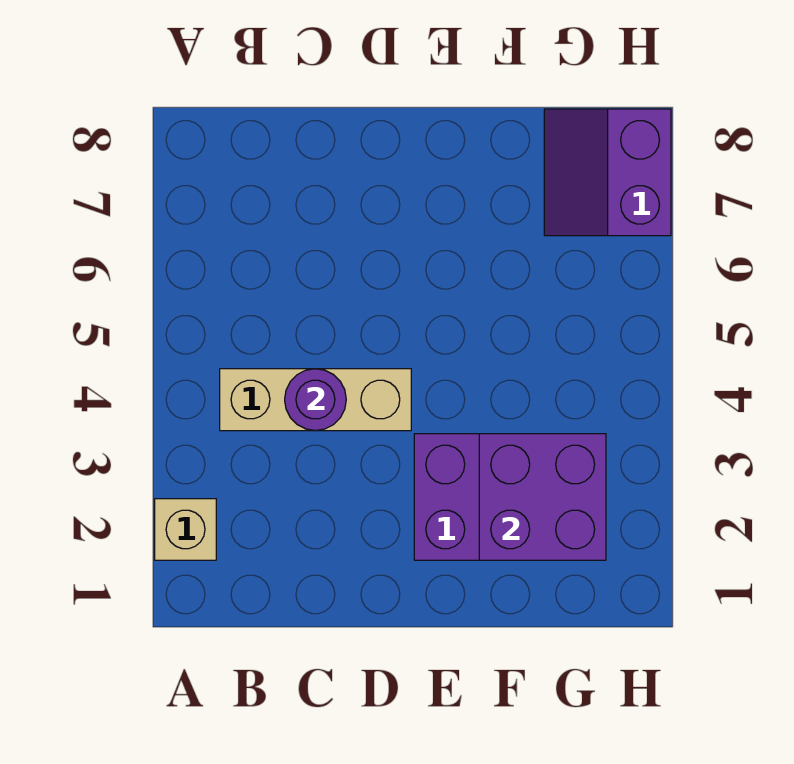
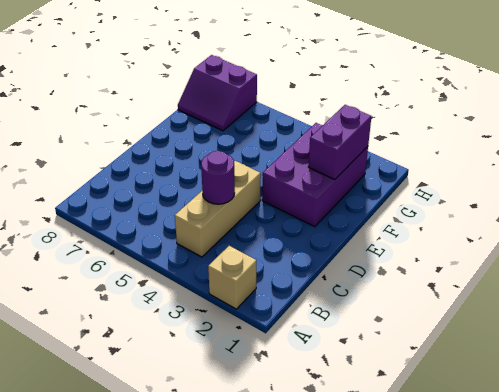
purple brick F2:G3 level 2 -> purple brick F2:G2 level 2

